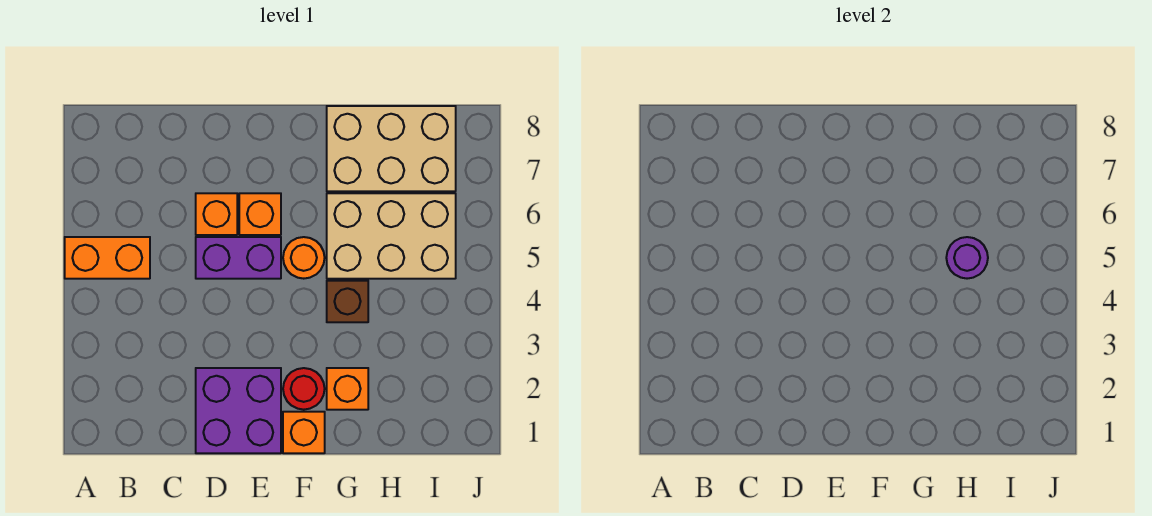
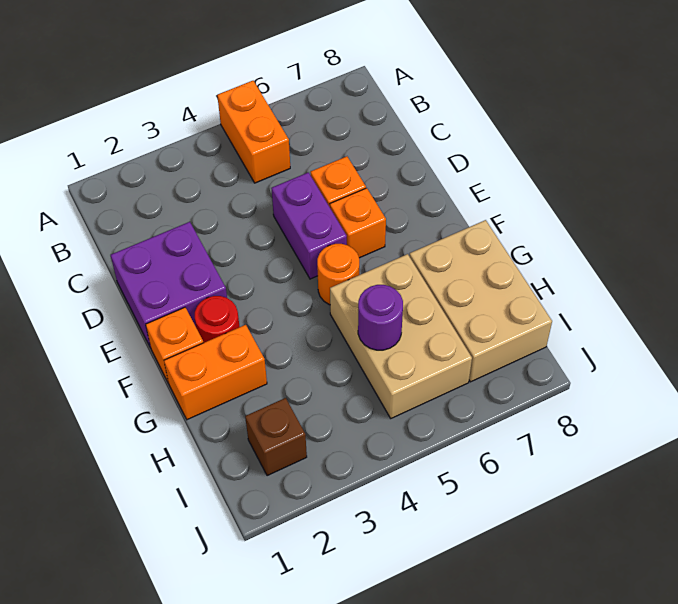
orange brick G2 level 1 -> orange brick G1:G2 level 1
brown brick G4 level 1 -> brown brick I2 level 1

